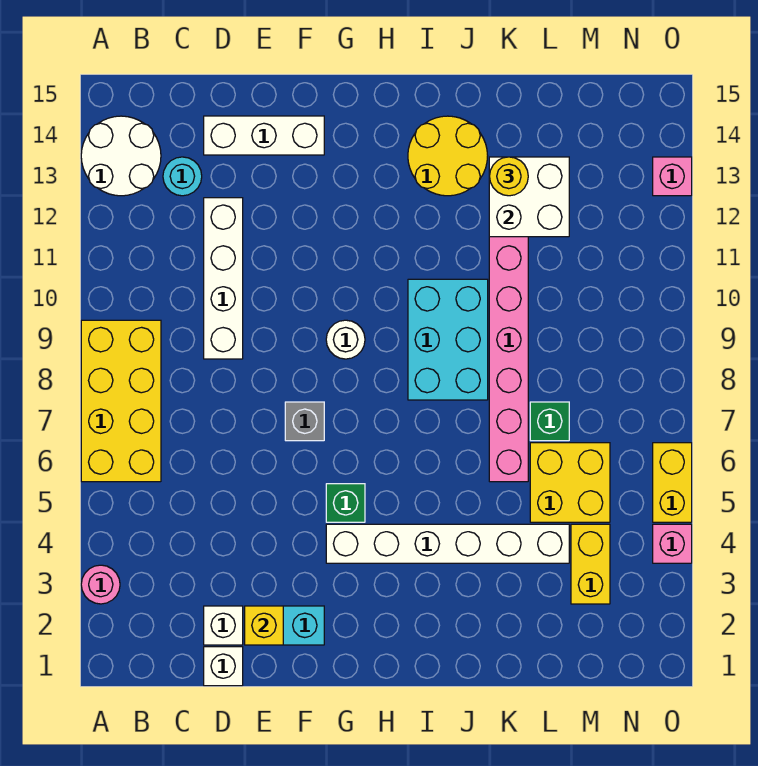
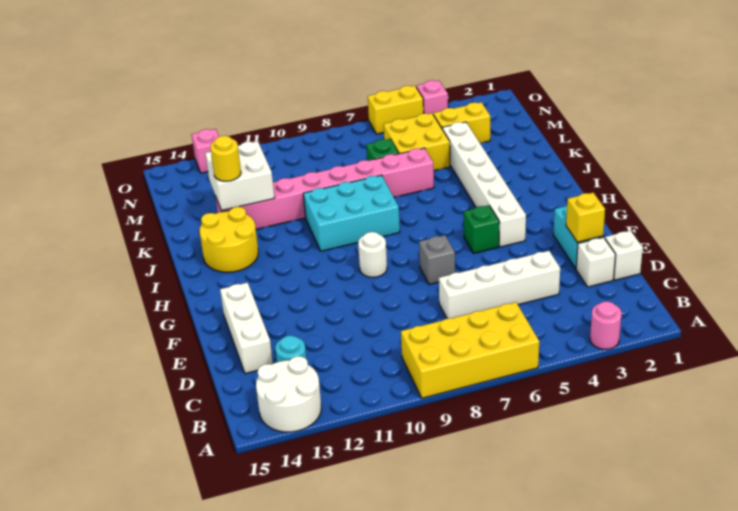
white brick D9:D12 level 1 -> white brick D4:D7 level 1

